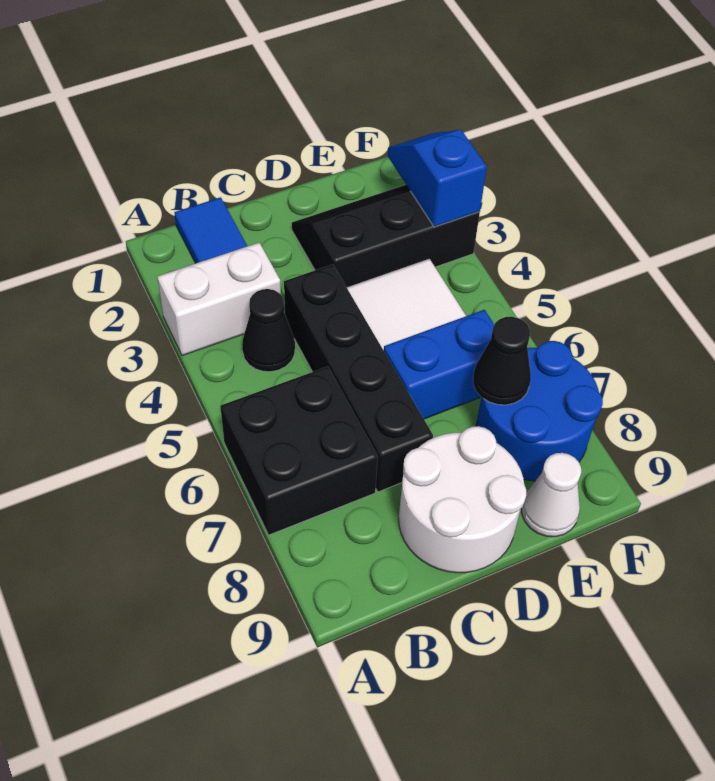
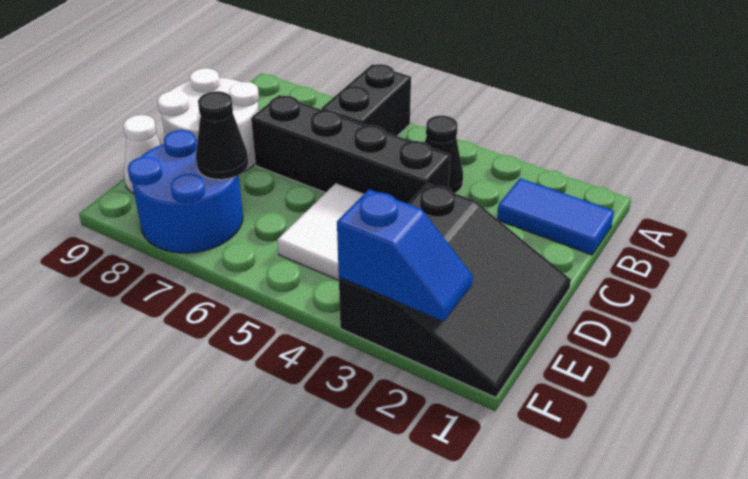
white brick A3:B3 level 1 -> none
black brick A6:B7 level 1 -> black brick A6:B6 level 1
black slope D2:F3 level 1 top 3 -> black slope D1:F3 level 1 top 3
blue brick D6:E6 level 1 -> none

